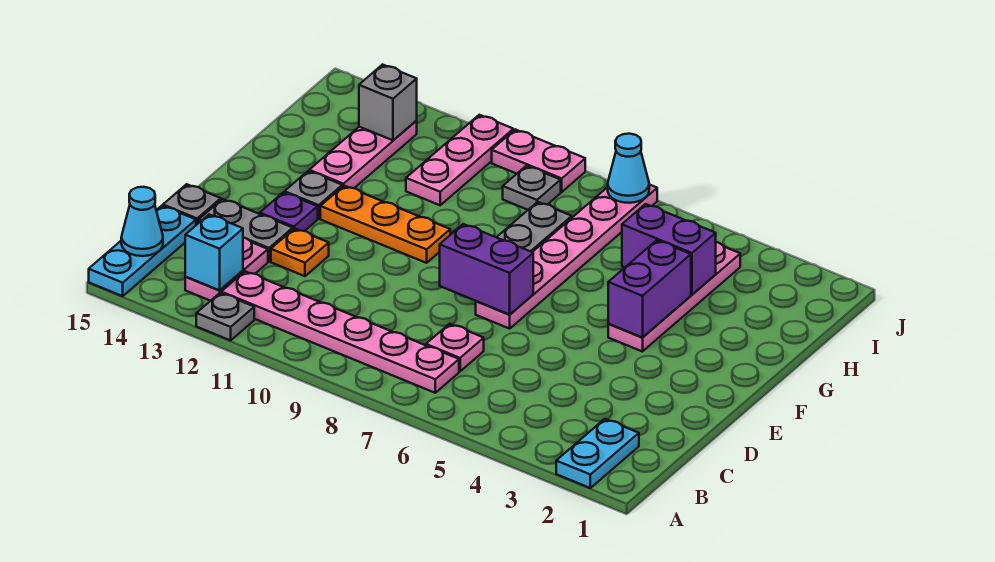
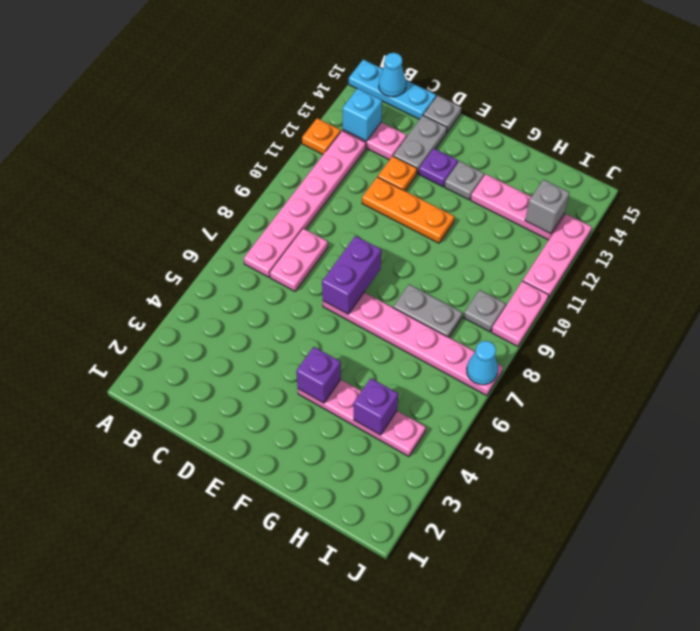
cyan plate A2:B2 level 1 -> none
grey plate A12 level 1 -> orange plate A12 level 1
pink plate C7 level 1 -> pink plate C7:C8 level 1
purple brick F4:G4 level 2 -> purple brick F4 level 2
orange plate F10:F12 level 1 -> orange plate D11:F11 level 1
purple brick H4:H5 level 2 -> purple brick H4 level 2
pink plate H11:J11 level 1 -> pink plate J11:J13 level 1

